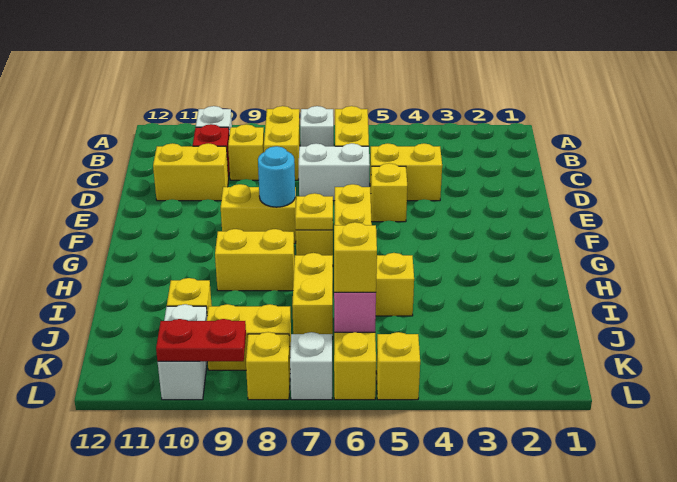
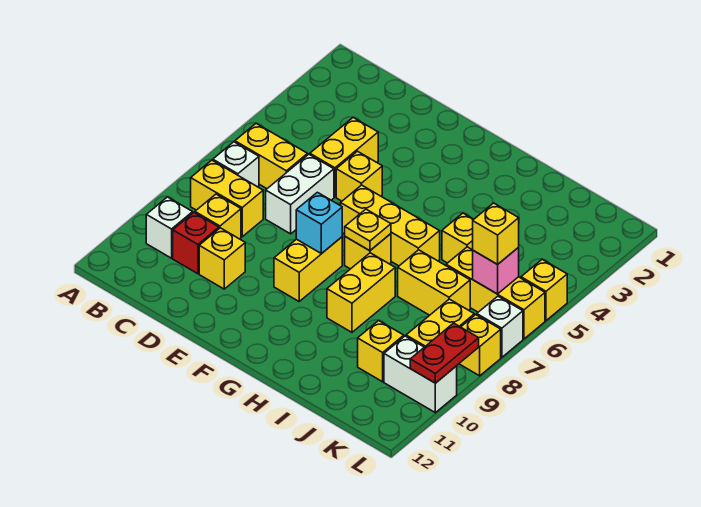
yellow brick D10:D11 level 1 -> yellow brick D10 level 1
cyan round brick F8 level 2 -> cyan brick F8 level 2

